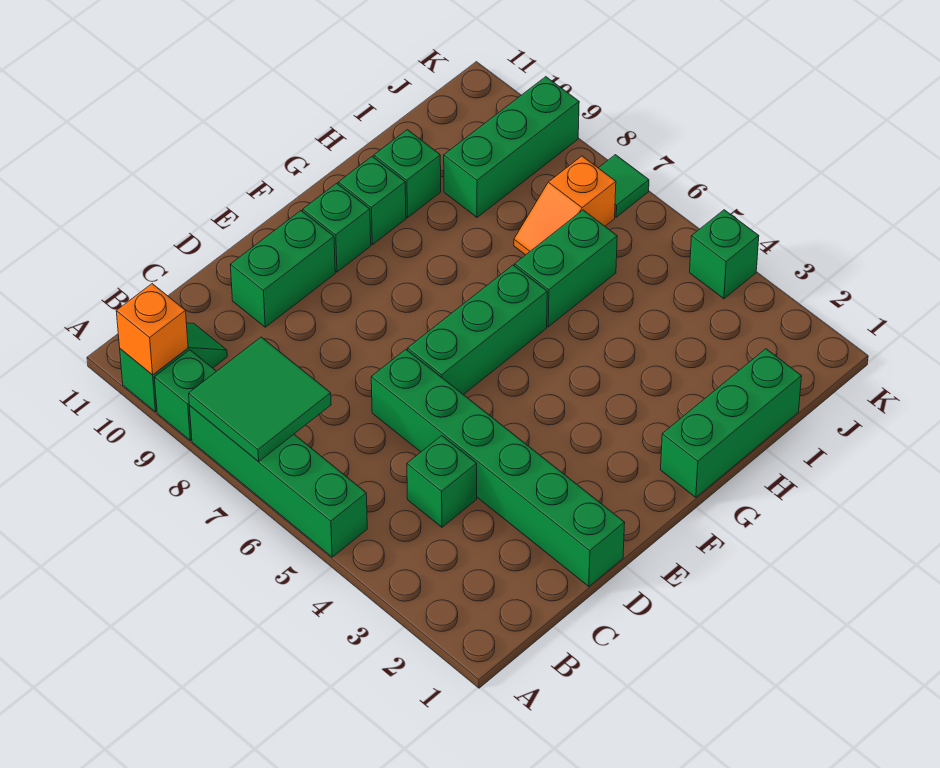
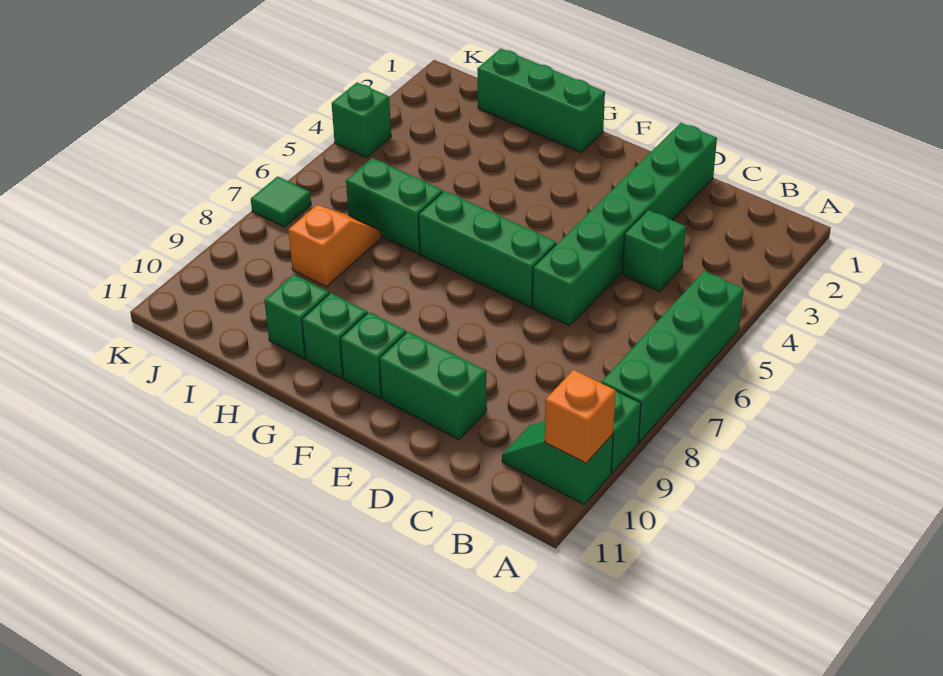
green tile A7:B8 level 2 -> none
orange slope I7:J7 level 1 top J -> orange slope I7:I8 level 1 top 8
green brick I9:K9 level 1 -> none

